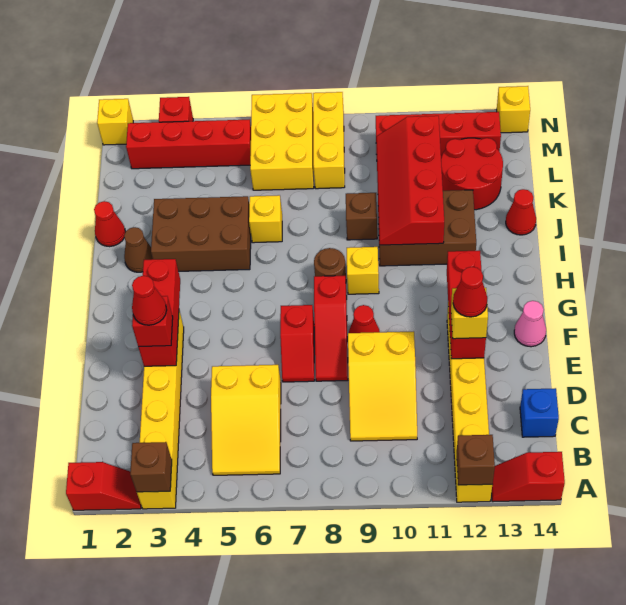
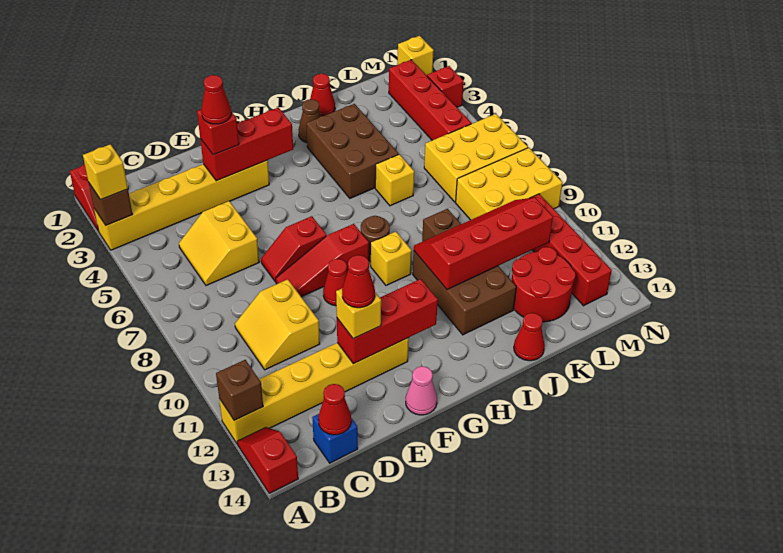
yellow slope B5:D6 level 1 top D -> yellow slope C5:D6 level 1 top D
yellow slope C9:E10 level 1 top E -> yellow slope C9:D10 level 1 top D
none -> red cone C14 level 2
yellow brick L8:N8 level 1 -> yellow brick L8:N9 level 1
yellow brick N14 level 1 -> yellow brick A3 level 3

